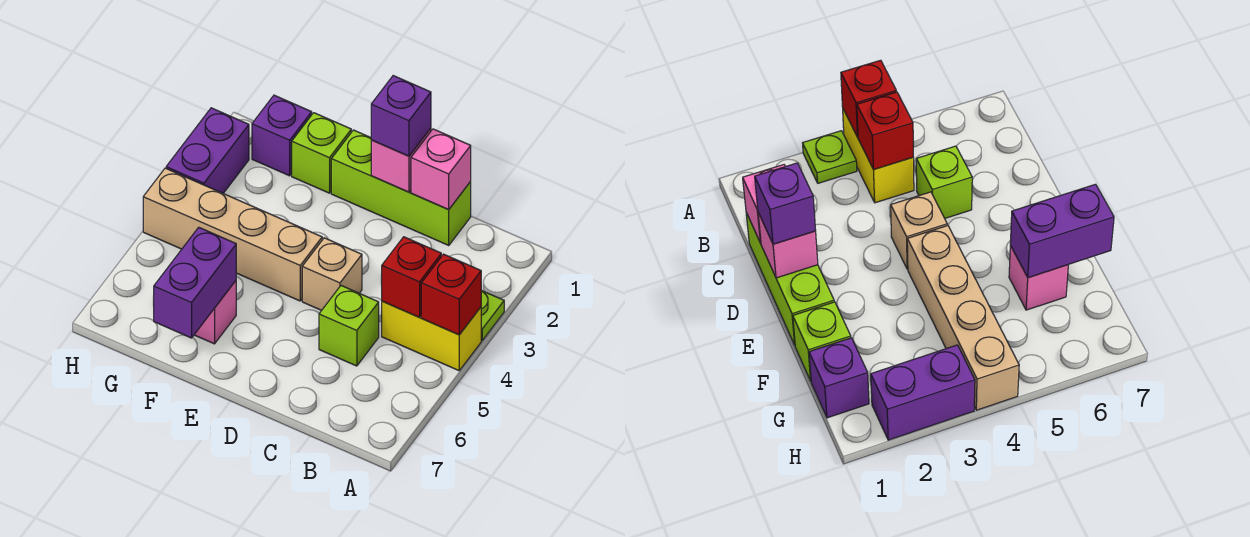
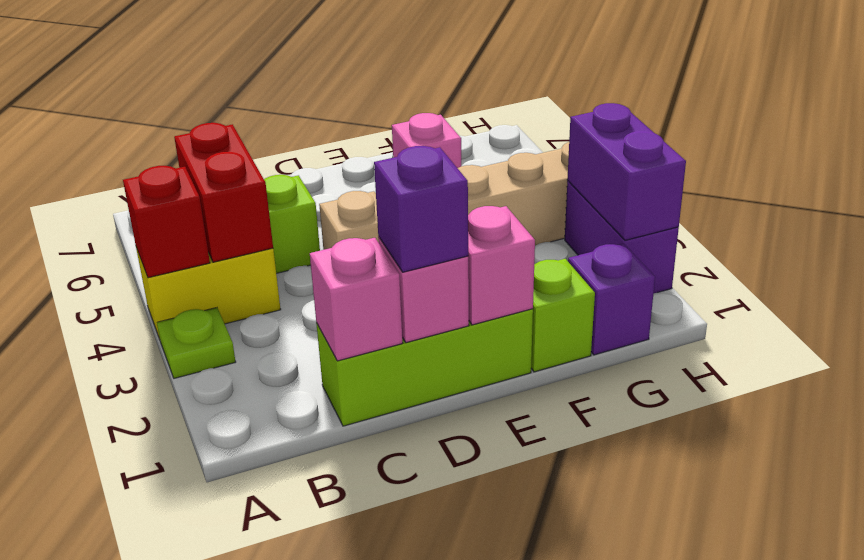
red brick B4 level 2 -> red brick B4:B5 level 2
none -> pink brick E1 level 2
purple brick F6:F7 level 2 -> purple brick H2:H3 level 2

